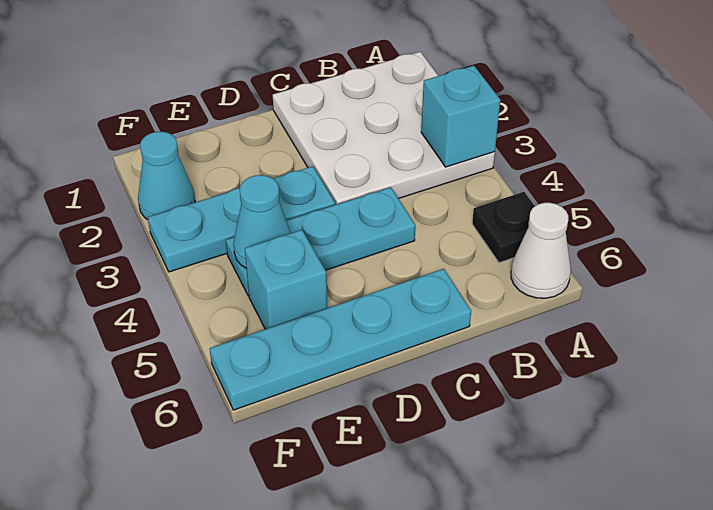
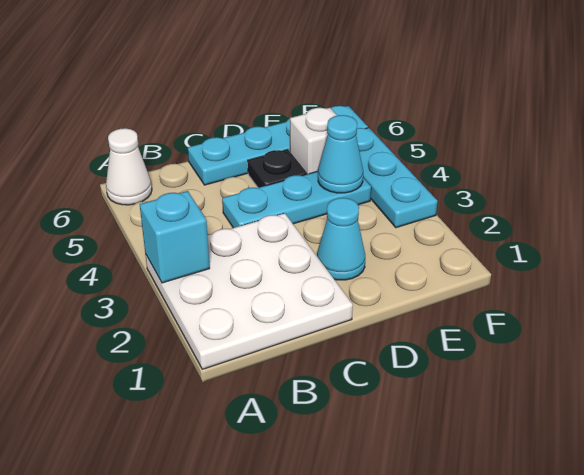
black plate A5 level 1 -> black plate D5 level 1
cyan plate D3:F3 level 1 -> cyan plate F3:F5 level 1
cyan brick E5 level 1 -> white brick E5 level 1
cyan cone F2 level 1 -> cyan cone D2 level 1

